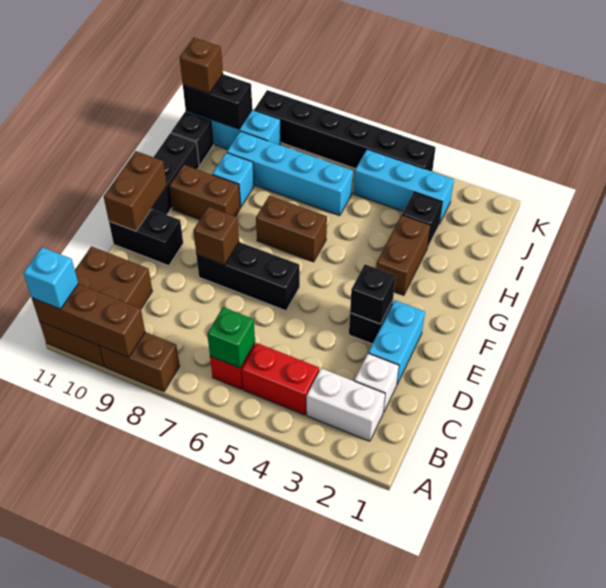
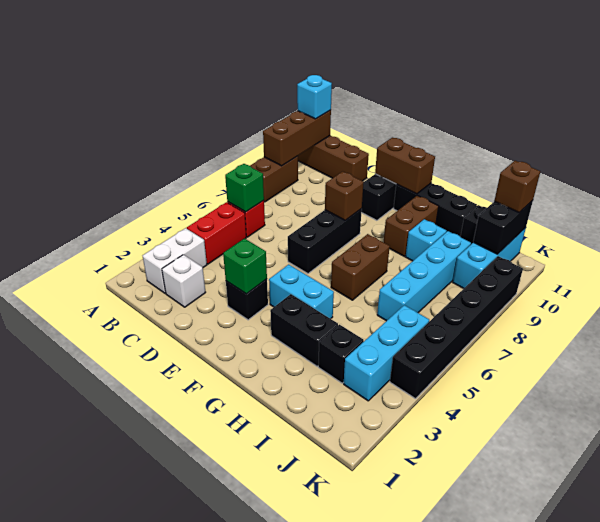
brown brick A10:C11 level 1 -> brown brick A11:C11 level 1
cyan brick D2:E2 level 1 -> cyan brick F4:G4 level 1
black brick E3 level 2 -> green brick E3 level 2
brown brick G3:H3 level 1 -> black brick G3:H3 level 1

